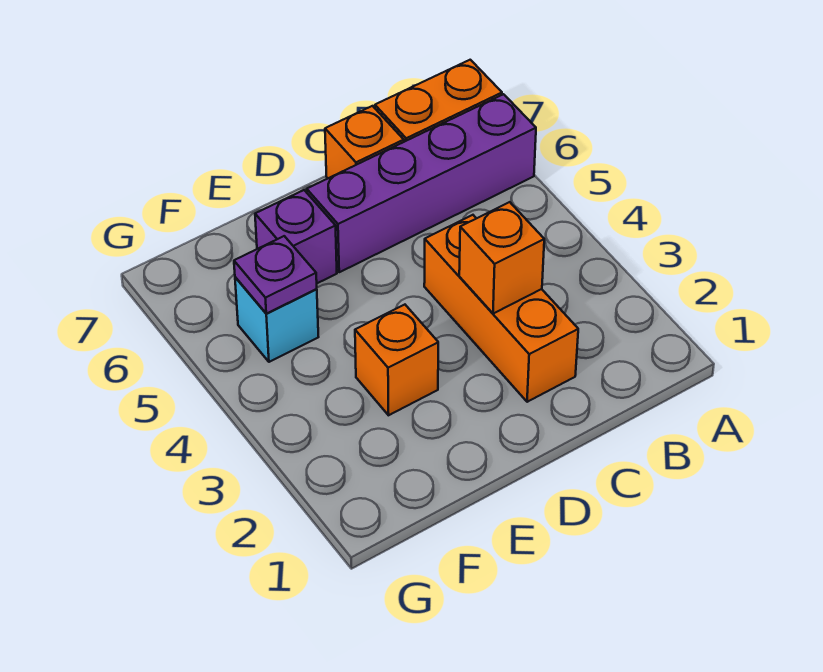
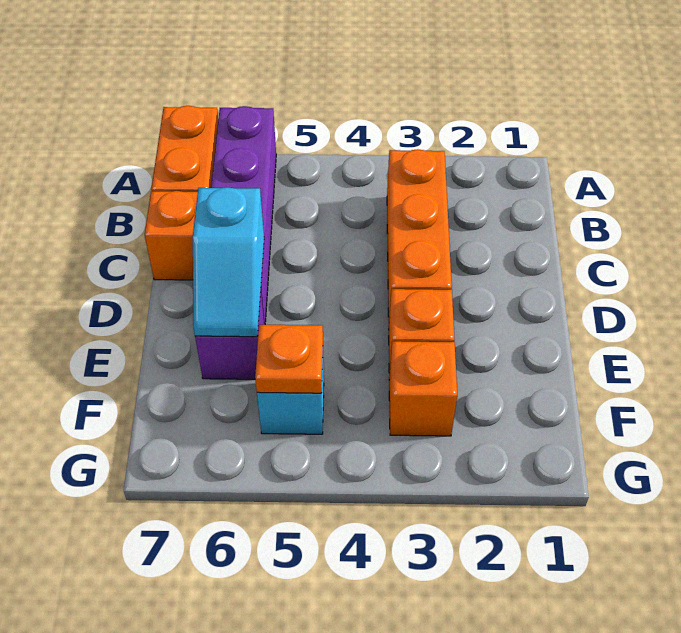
orange brick C2:C4 level 1 -> orange brick B3:D3 level 1
orange brick C3 level 2 -> orange brick F3 level 1
none -> cyan slope D6:E6 level 2 top D
purple plate F5 level 2 -> orange plate F5 level 2

